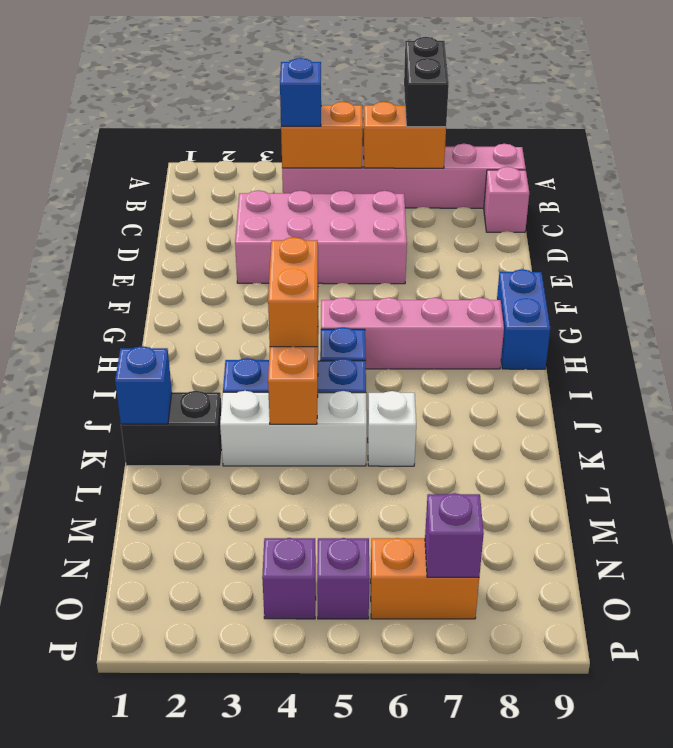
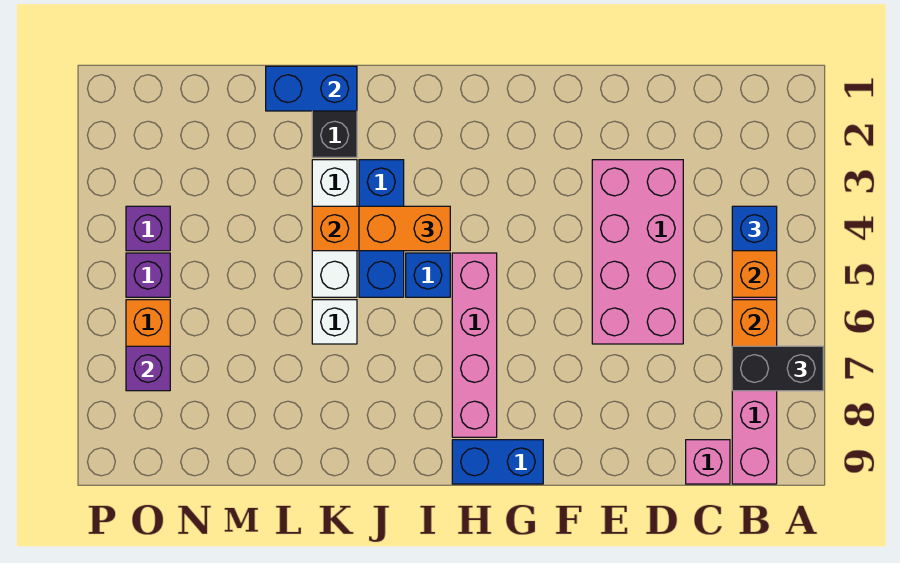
blue brick K1 level 2 -> blue brick K1:L1 level 2

